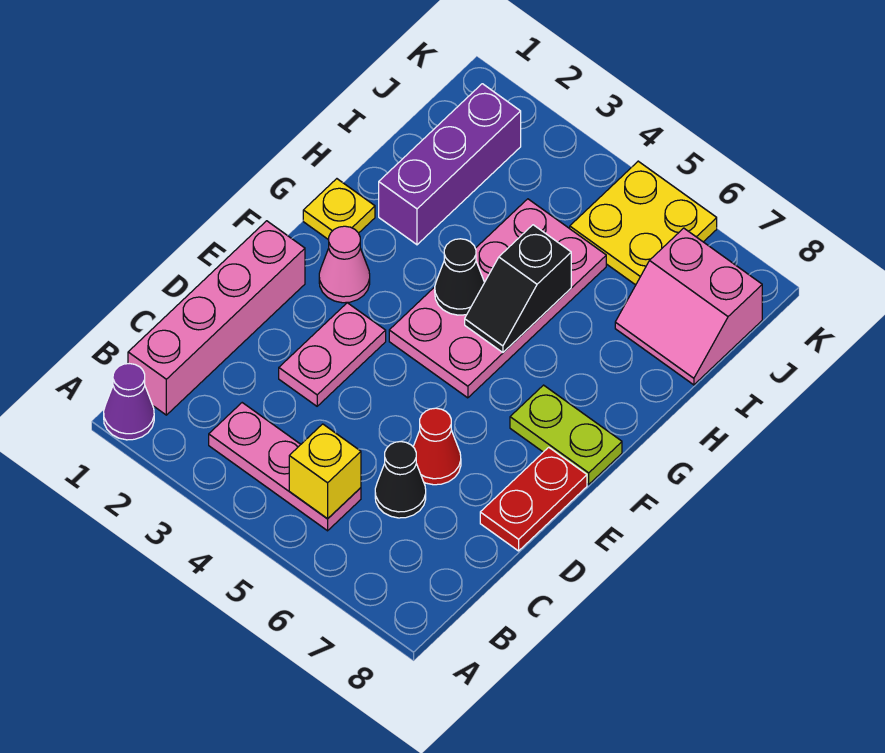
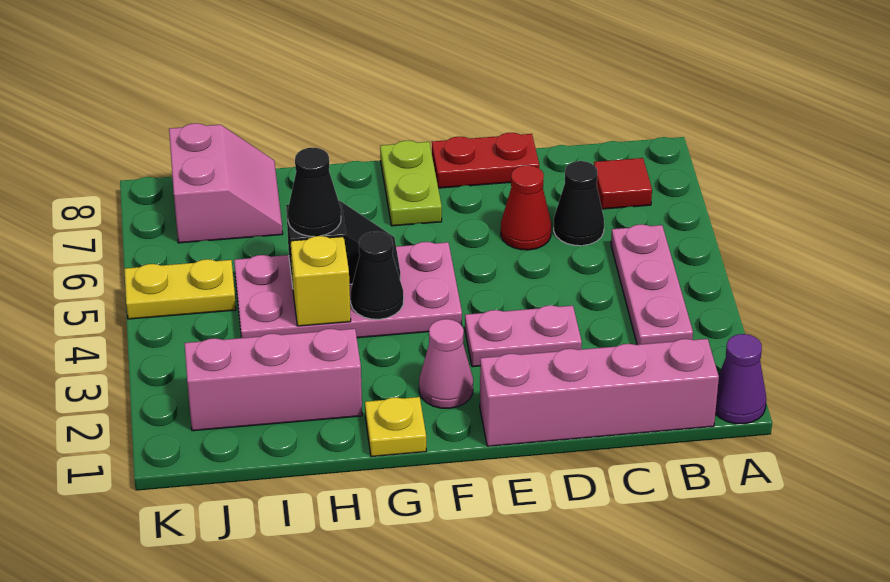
yellow brick B5 level 2 -> yellow brick H4 level 2
none -> red tile B7 level 1
purple brick H2:J2 level 1 -> pink brick H2:J2 level 1
none -> black cone H5 level 3
yellow plate J5:K6 level 1 -> yellow plate J5:K5 level 1

